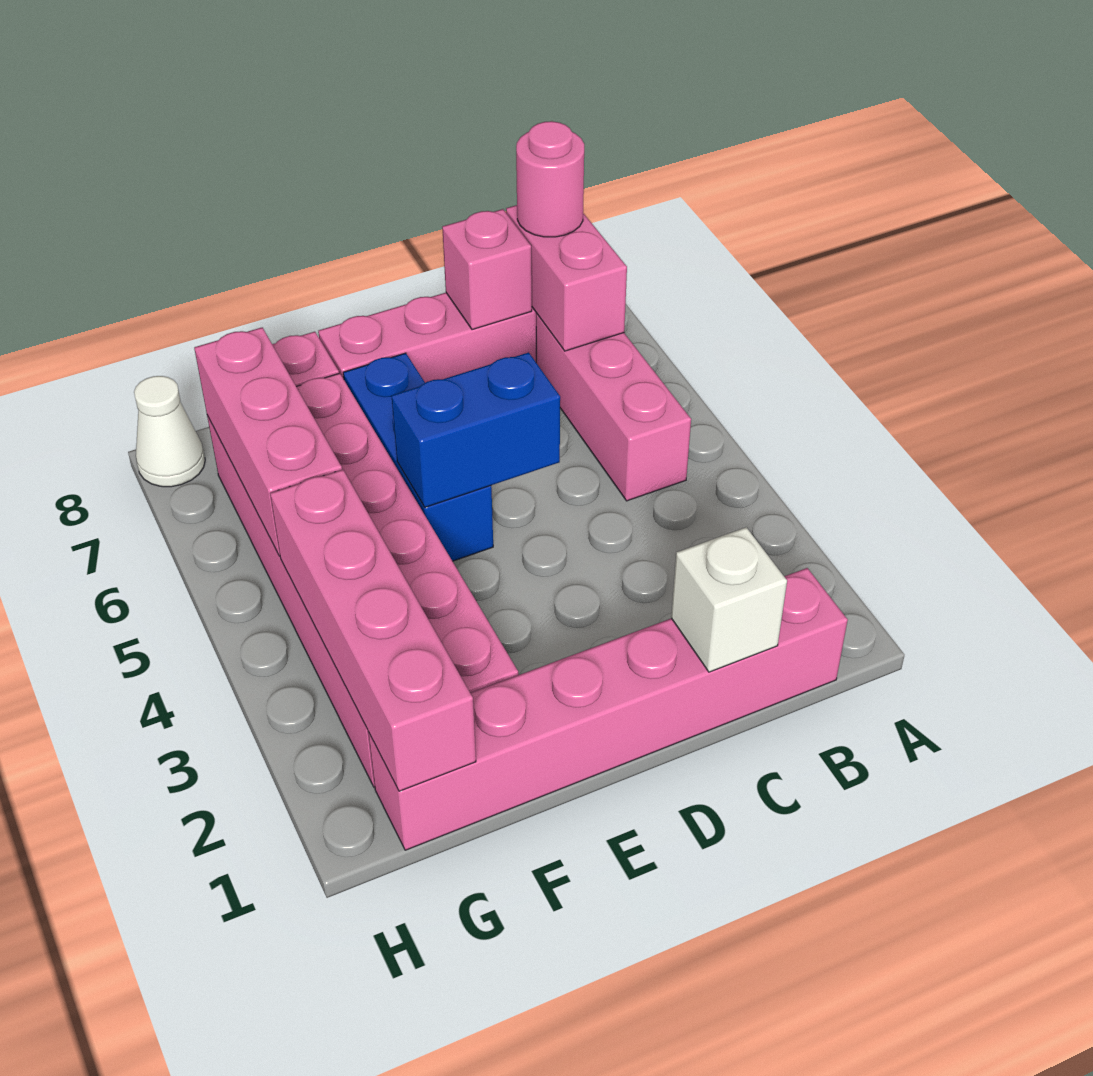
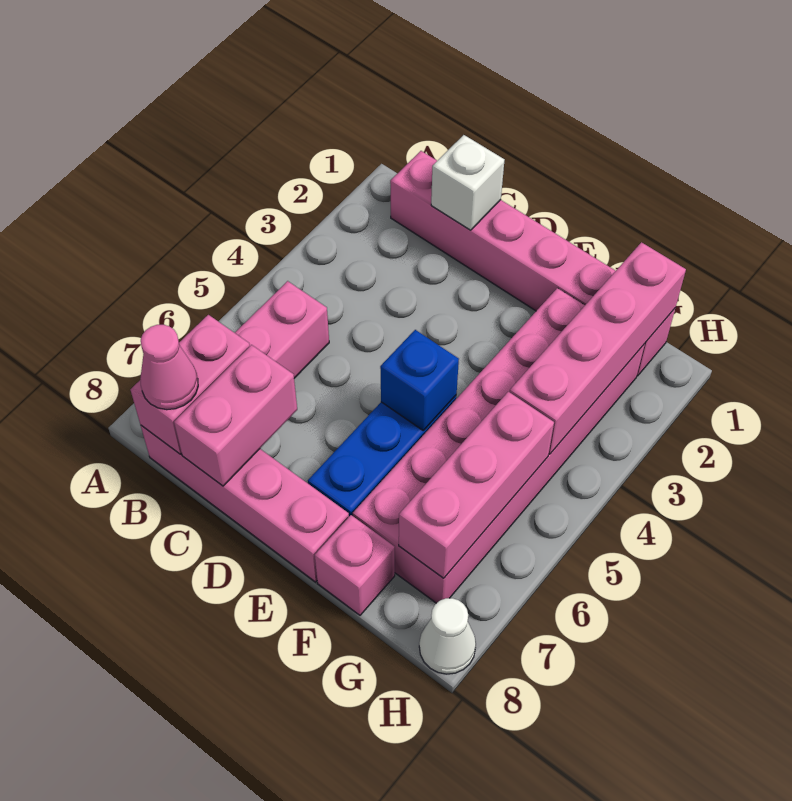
pink round brick B8 level 3 -> pink cone B8 level 3
pink brick C8 level 2 -> pink brick C7:C8 level 2
blue brick D5:E5 level 2 -> blue brick E5 level 2

